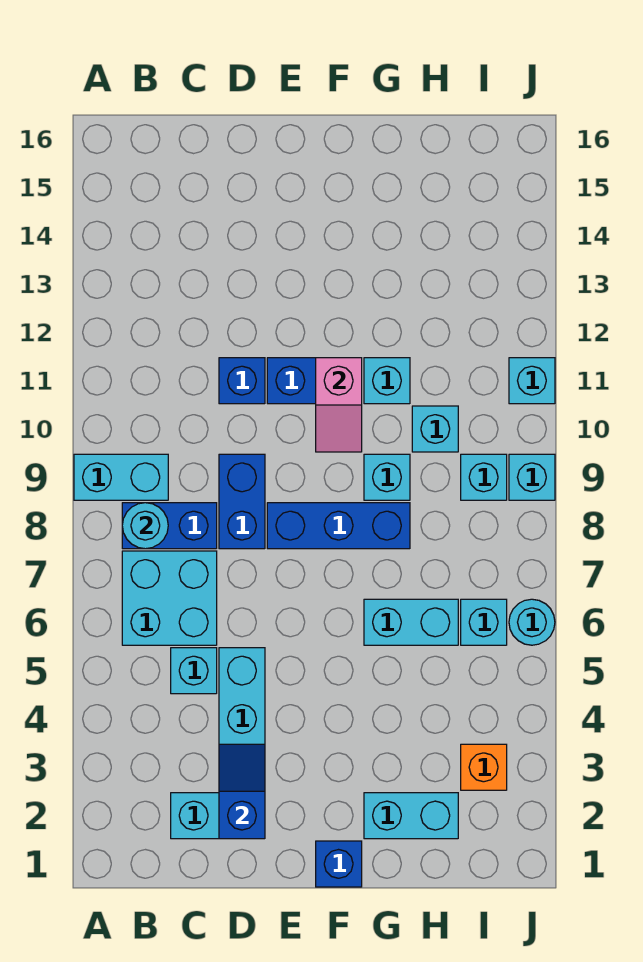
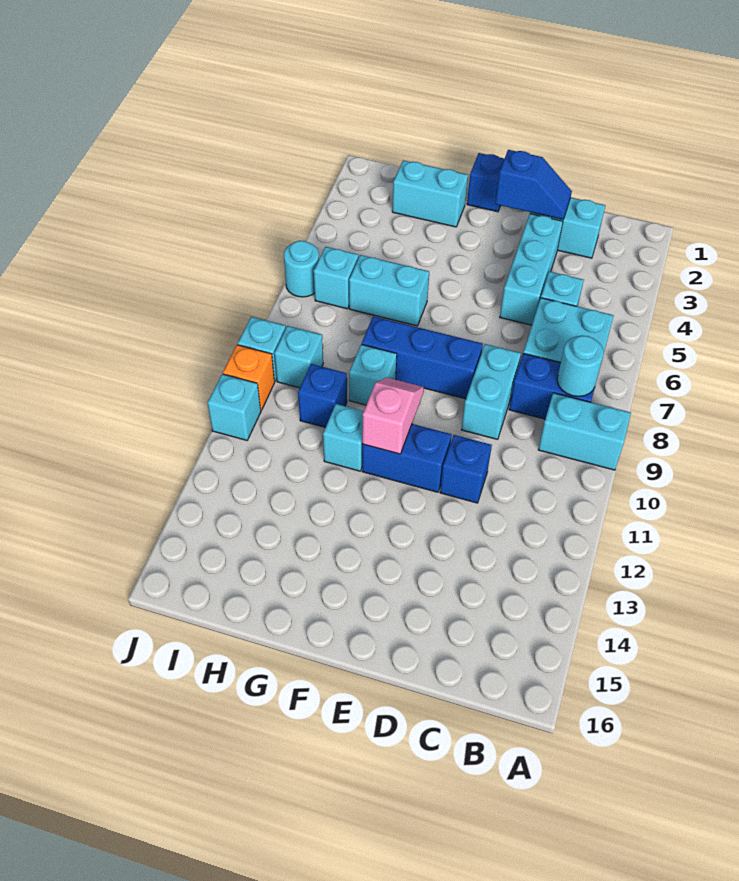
blue slope D2:D3 level 2 top 2 -> blue slope D2:E2 level 2 top E
blue brick D8:D9 level 1 -> cyan brick D8:D9 level 1
cyan brick H10 level 1 -> blue brick H10 level 1
orange brick I3 level 1 -> orange brick J10 level 1

